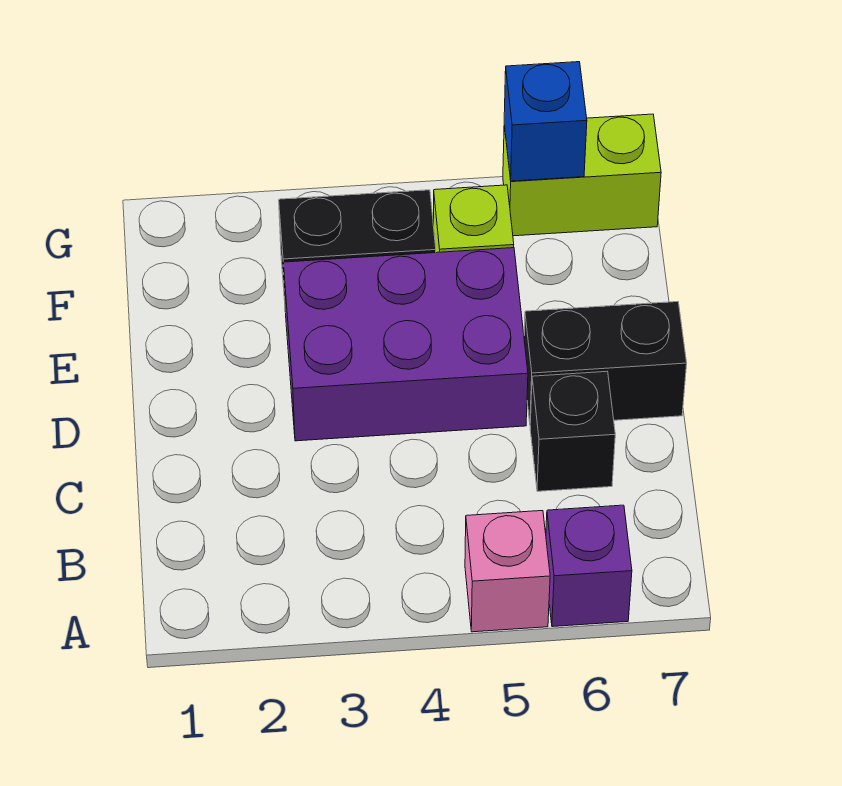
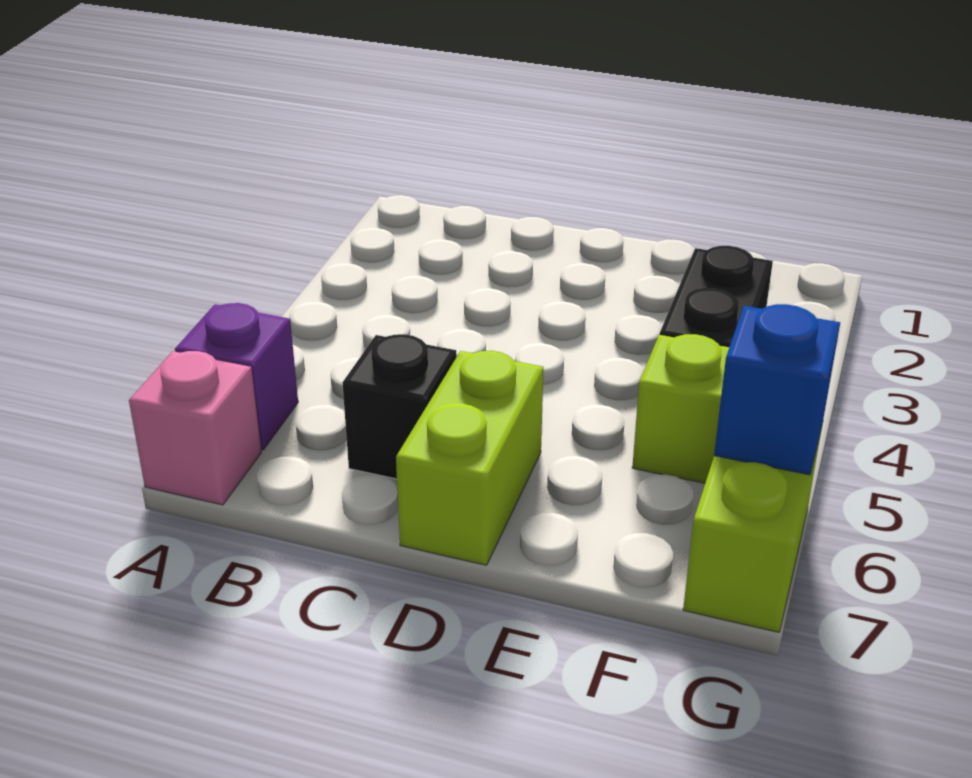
pink brick A5 level 1 -> pink brick A7 level 1
purple brick D3:E5 level 1 -> none
black brick D6:D7 level 1 -> lime brick D6:D7 level 1

